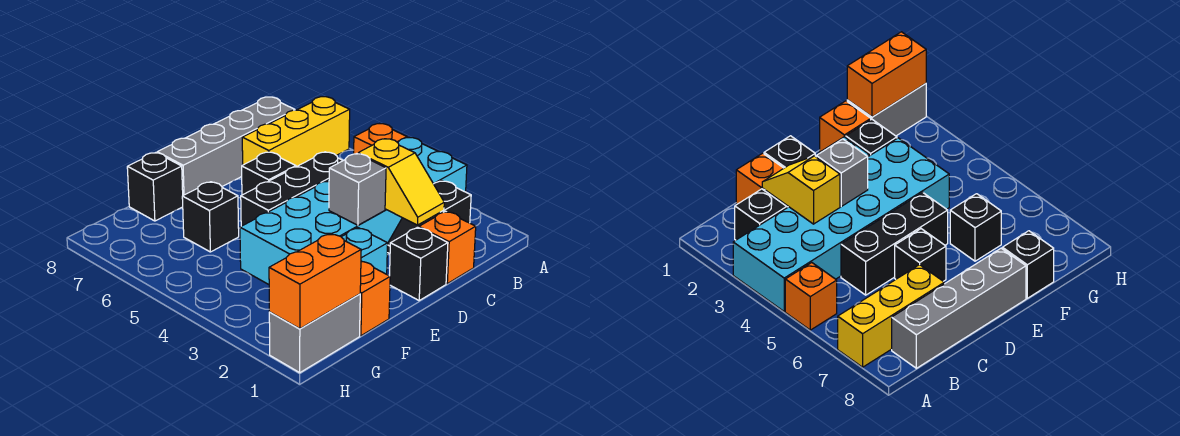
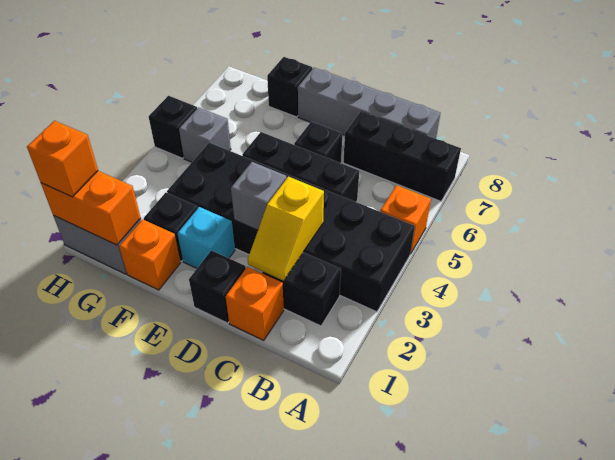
cyan brick A3:F4 level 1 -> black brick A3:F4 level 1
yellow brick A7:C7 level 1 -> black brick A7:C7 level 1
black brick F6 level 1 -> black brick H5 level 1
none -> grey brick G5 level 1
none -> orange brick H1 level 3

